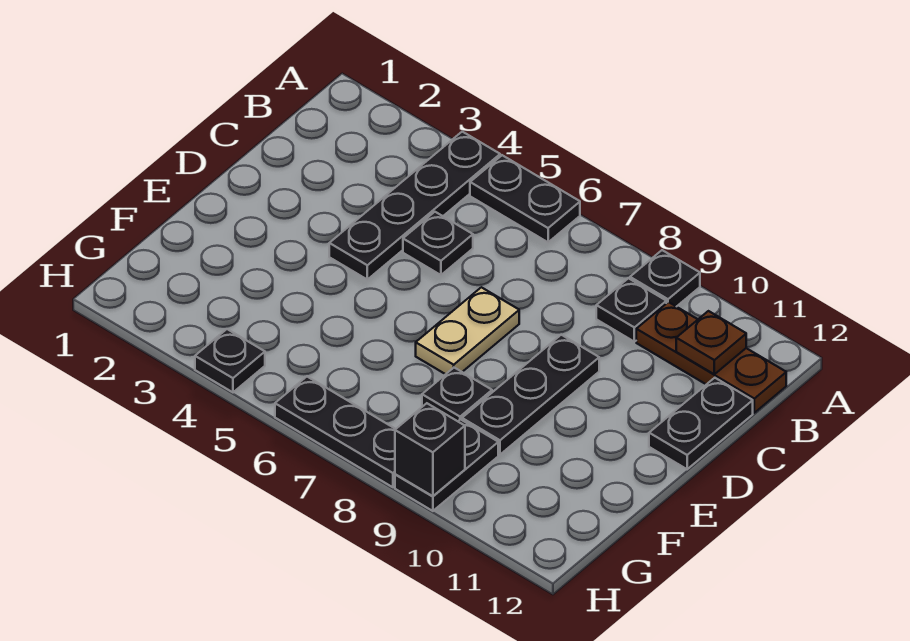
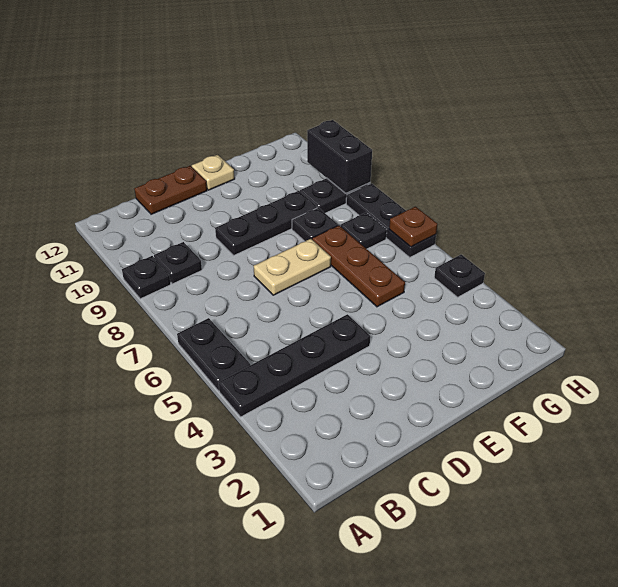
brown plate B10:B12 level 1 -> brown plate F5:F7 level 1
brown plate B11 level 2 -> brown plate H6 level 2
black plate C5 level 1 -> black plate G7 level 1
black plate C12:D12 level 1 -> brown plate C12:D12 level 1
none -> tan plate E12 level 1
black brick H9 level 2 -> black brick H9:H10 level 2

